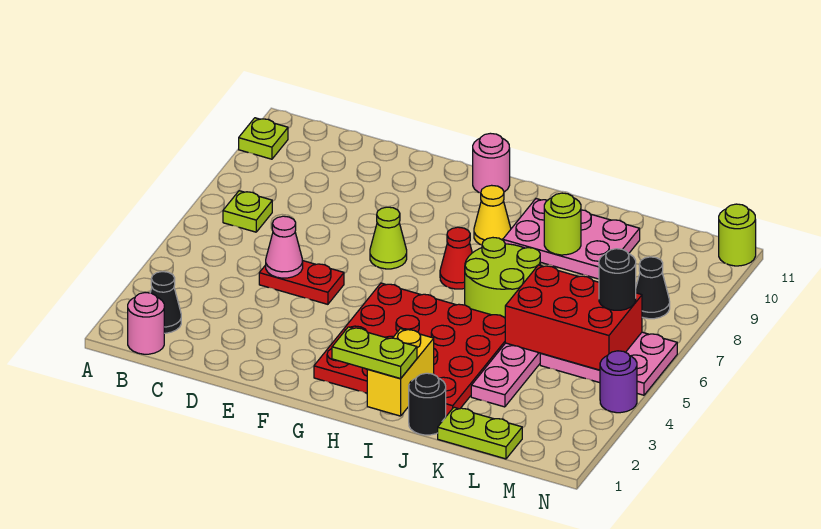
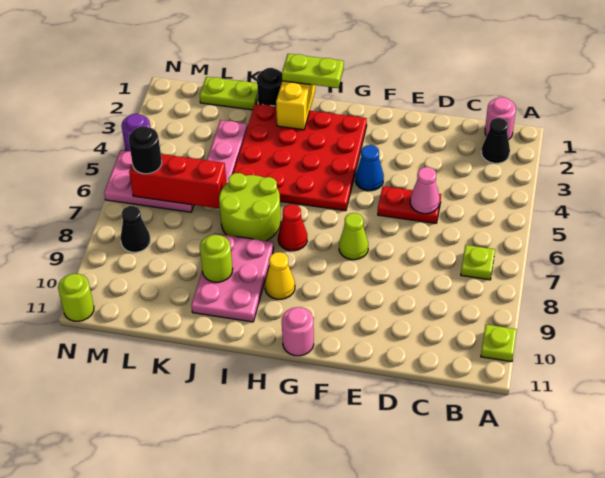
none -> blue cone F4 level 1
pink plate I9:K10 level 1 -> pink plate I8:J10 level 1
red brick K5:M6 level 2 -> red brick K6:M6 level 2

